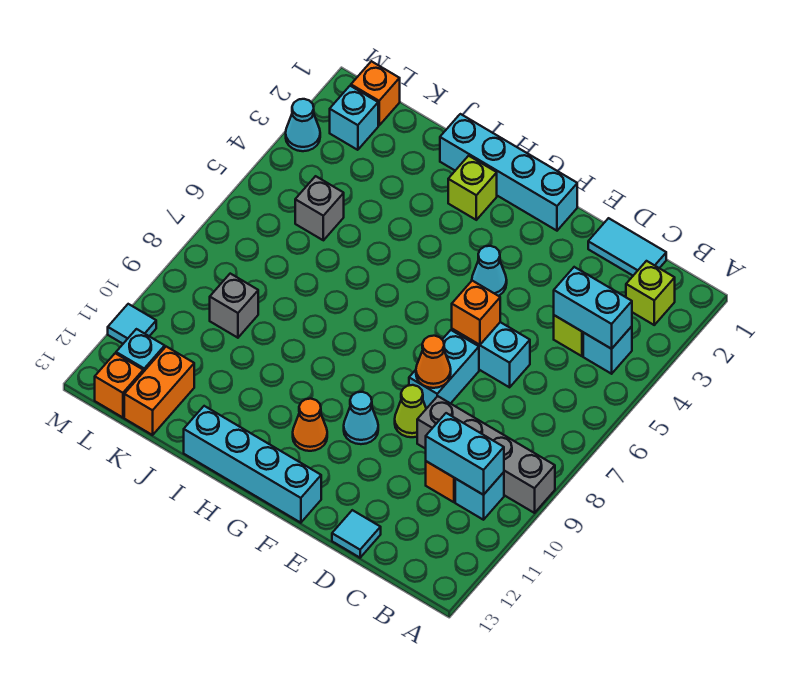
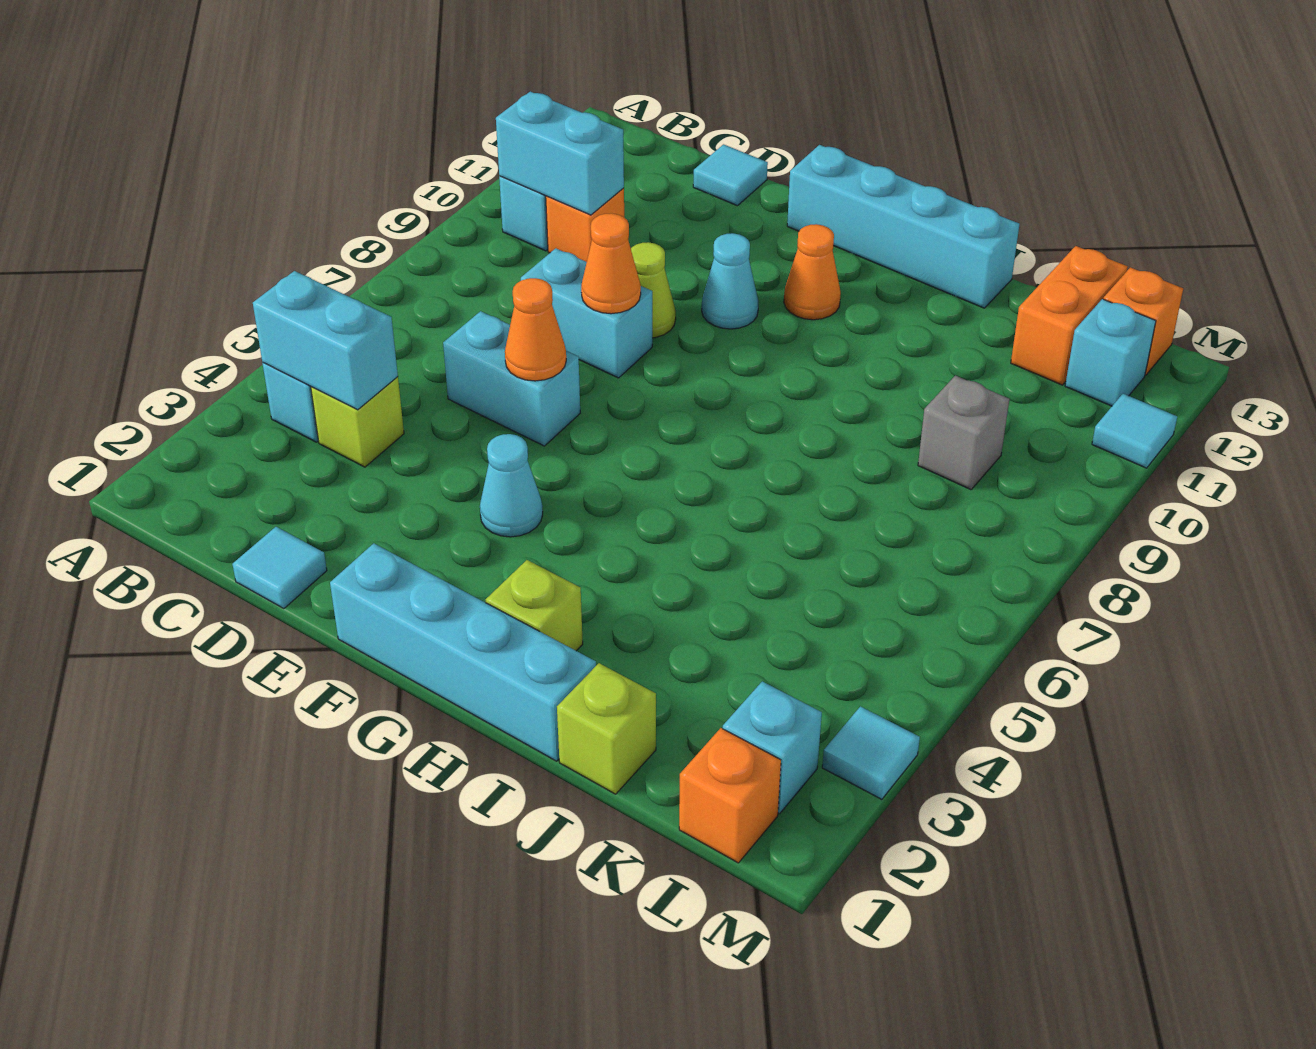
grey brick A9:D9 level 1 -> none
lime brick B2 level 1 -> lime brick J1 level 1
cyan tile C1:D1 level 1 -> cyan tile D1 level 1
orange brick E6 level 2 -> orange cone E6 level 2
cyan brick E7:E8 level 1 -> cyan brick D8:E8 level 1
grey brick K5 level 1 -> none
cyan cone M3 level 1 -> cyan tile M3 level 1

